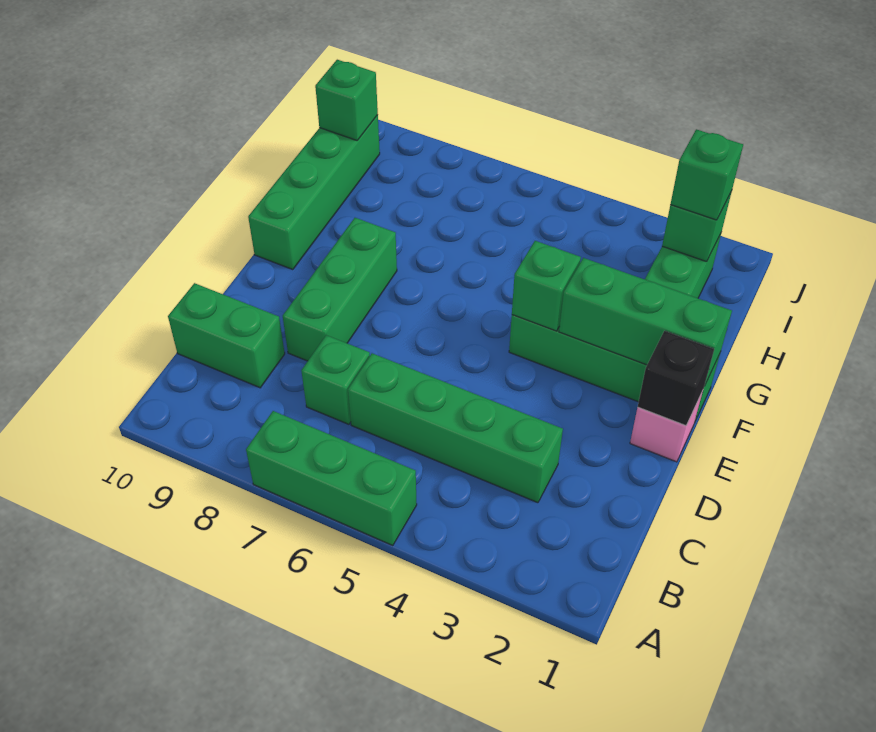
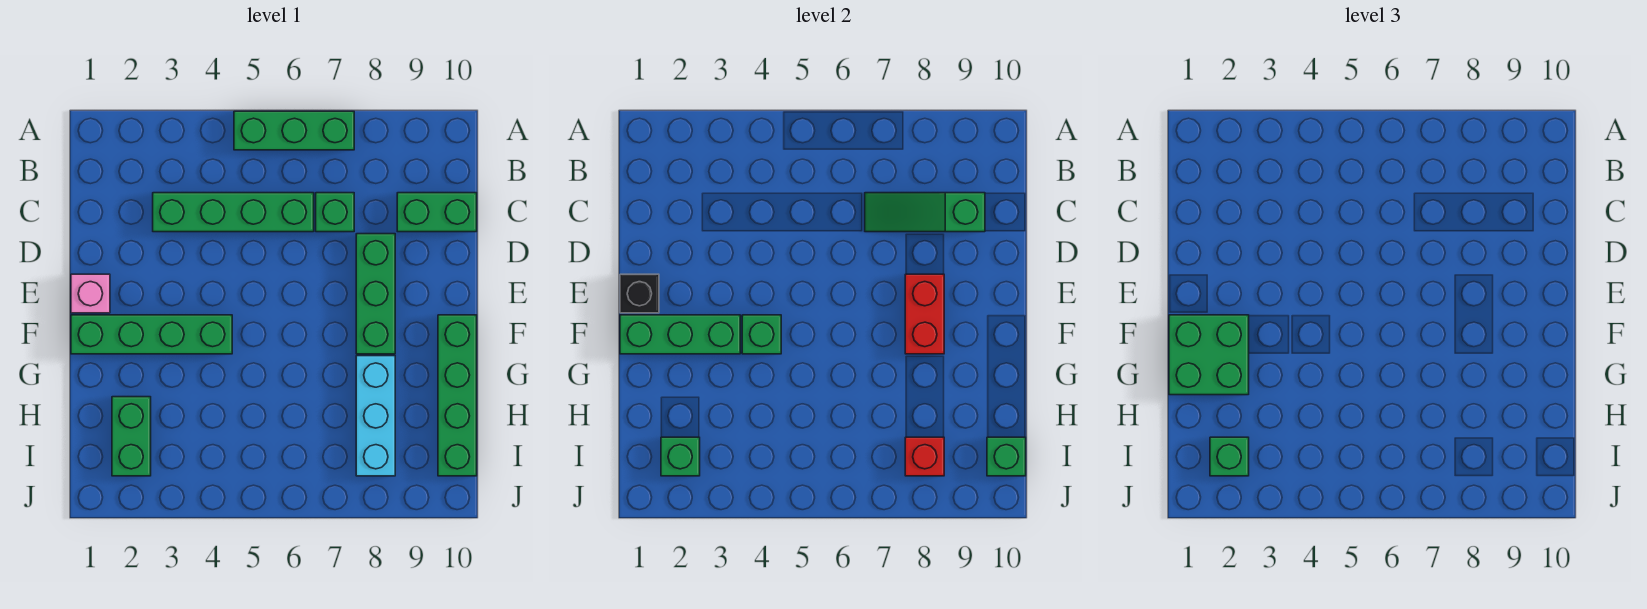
none -> green slope C7:C9 level 2 top 9
none -> red brick E8:F8 level 2
none -> green brick F1:G2 level 3
none -> cyan brick G8:I8 level 1
none -> red brick I8 level 2

